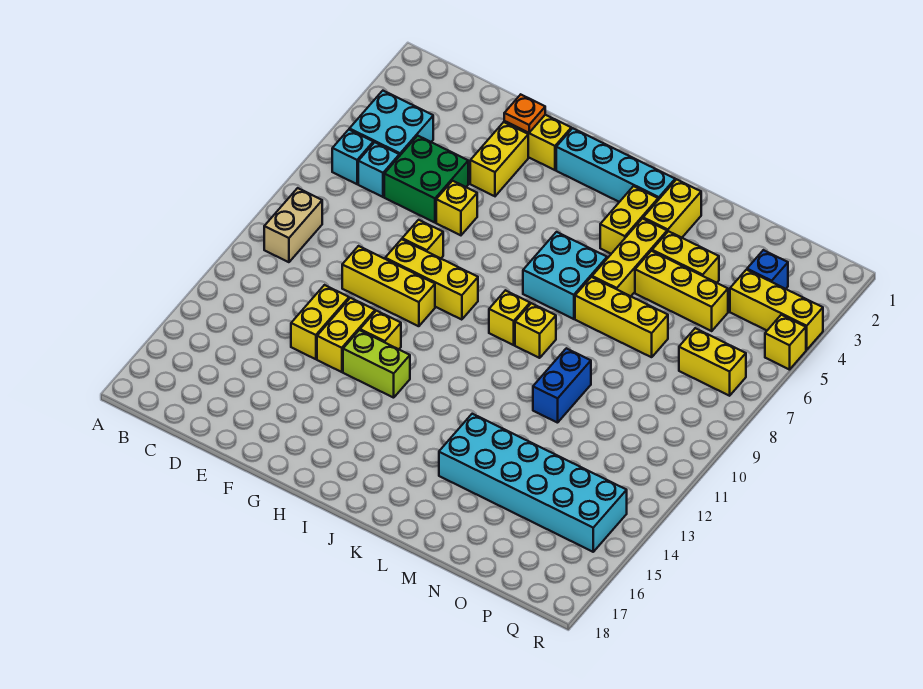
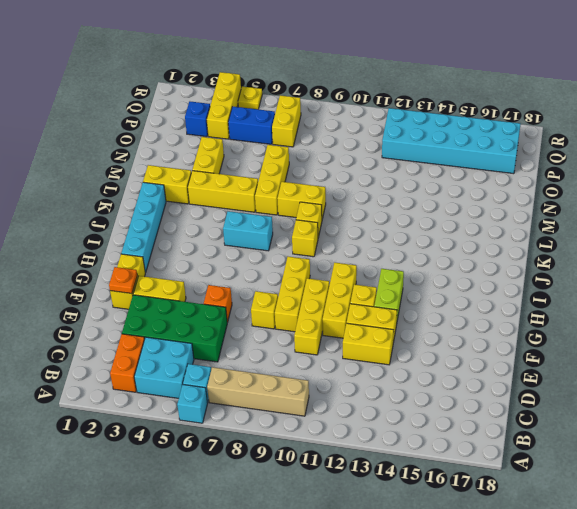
none -> orange brick B3:C3 level 1
tan brick B9:B10 level 1 -> tan brick B7:B10 level 1
cyan brick C6 level 1 -> cyan brick A6 level 1
green brick D5:E6 level 1 -> green brick D3:E6 level 1
yellow brick F6 level 1 -> orange brick F6 level 1
cyan brick J6:K7 level 1 -> cyan brick J6:J7 level 1
yellow brick K3:K4 level 1 -> yellow brick L8:L9 level 1
cyan brick L14:Q15 level 1 -> cyan brick P12:Q17 level 1
yellow brick M5:O5 level 1 -> yellow brick F11:H11 level 1
blue brick M10:M11 level 1 -> blue brick P5:P6 level 1
yellow brick R5 level 1 -> yellow plate R5 level 1

